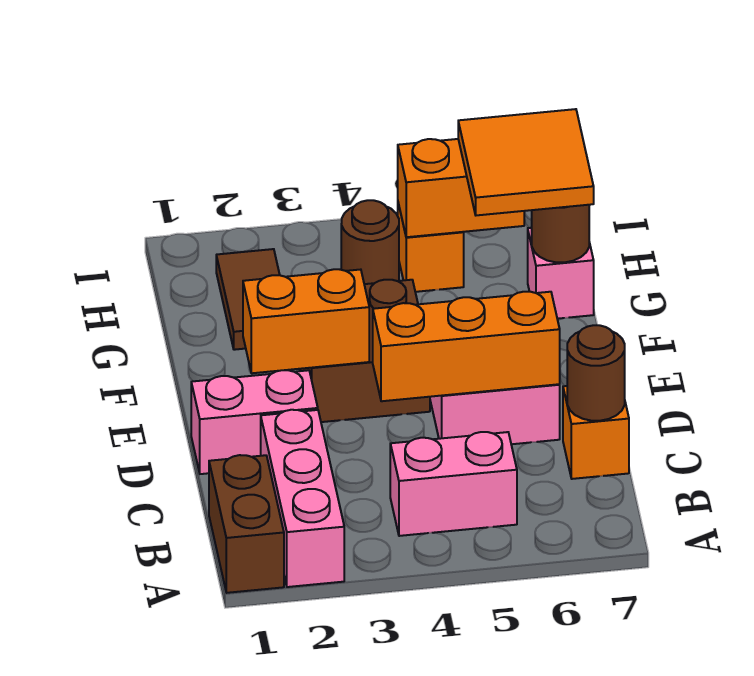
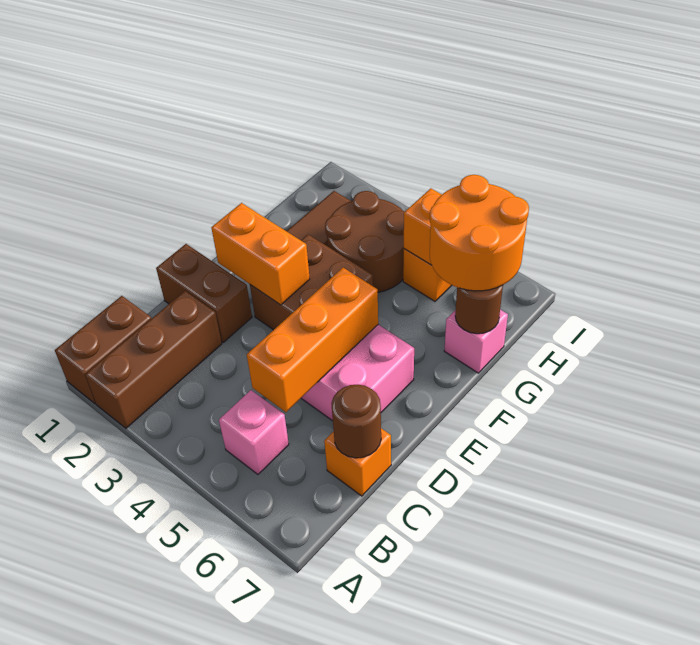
pink brick A2:C2 level 1 -> brown brick A2:C2 level 1
pink brick B4:B5 level 1 -> pink brick B5 level 1
pink brick D1:D2 level 1 -> brown brick D1:D2 level 1
orange brick D4:D6 level 2 -> orange brick C5:E5 level 2
orange tile G6:H7 level 3 -> orange round brick G6:H7 level 3
brown round brick H4 level 1 -> brown round brick G3:H4 level 1

